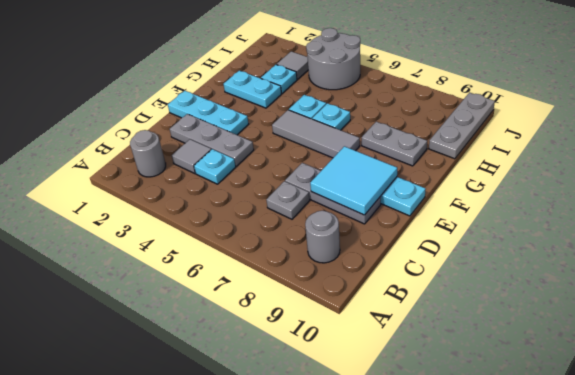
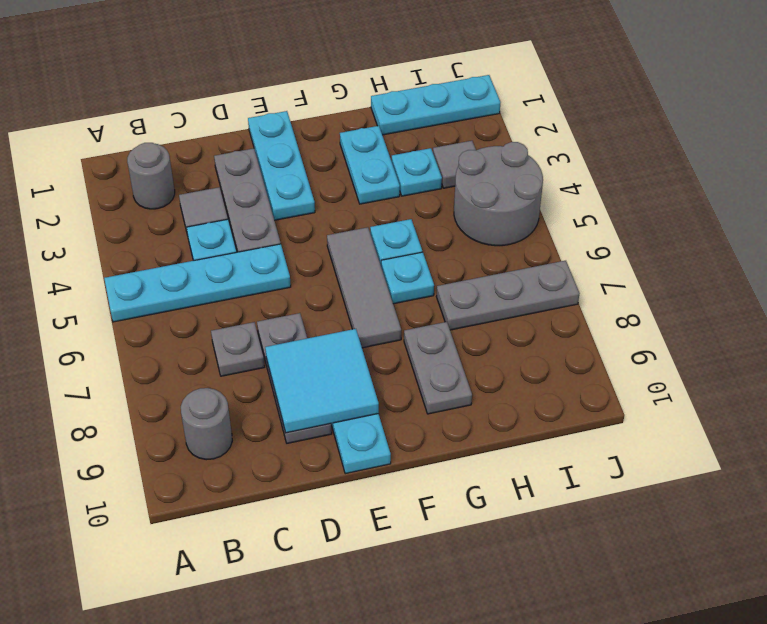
none -> cyan plate A5:D5 level 1
none -> cyan plate H1:J1 level 1
grey plate H10:J10 level 1 -> grey plate H7:J7 level 1

